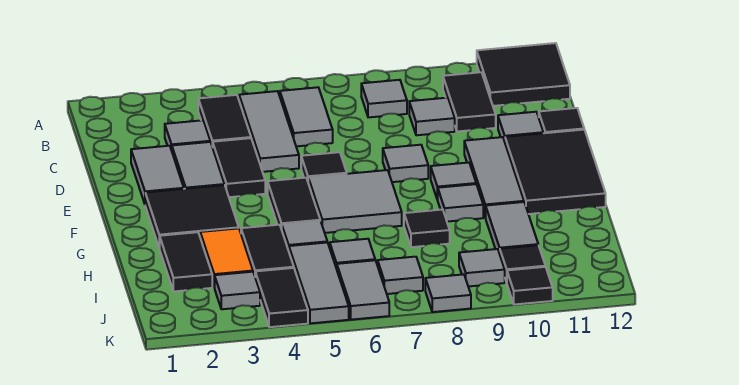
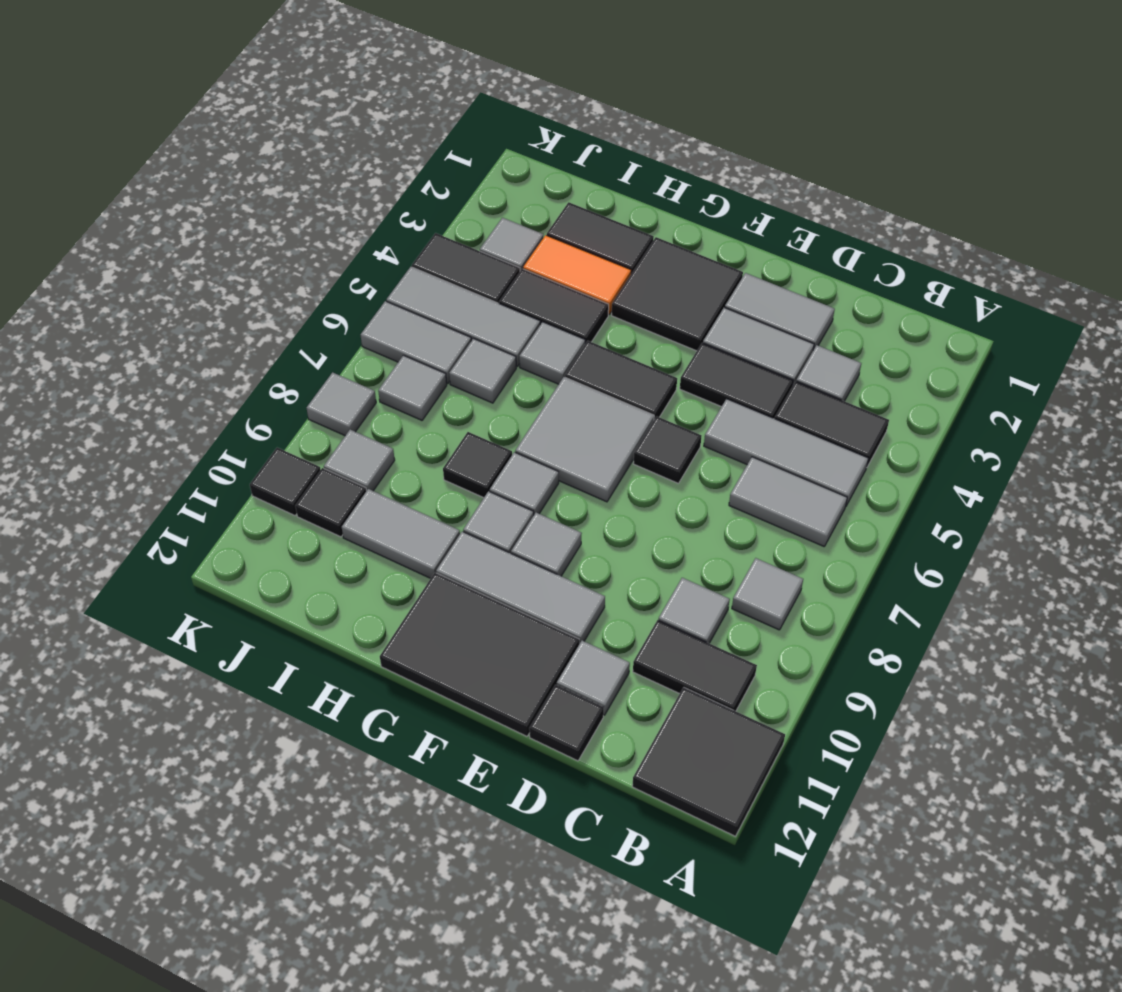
grey tile E8 level 1 -> grey tile G8 level 1

